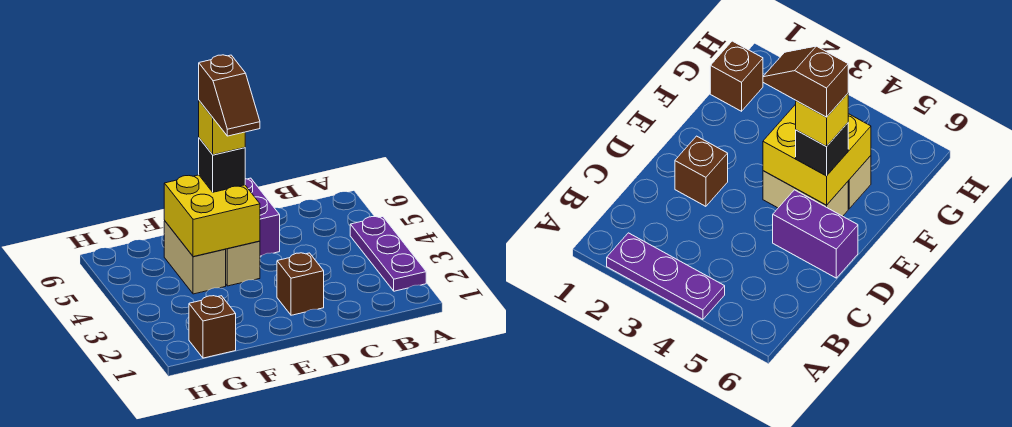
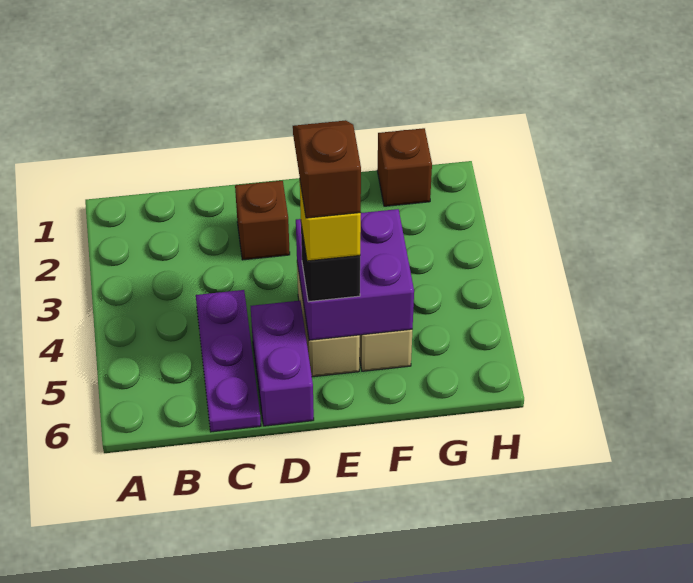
purple plate A2:A4 level 1 -> purple plate C4:C6 level 1
yellow brick E4:F5 level 2 -> purple brick E4:F5 level 2

